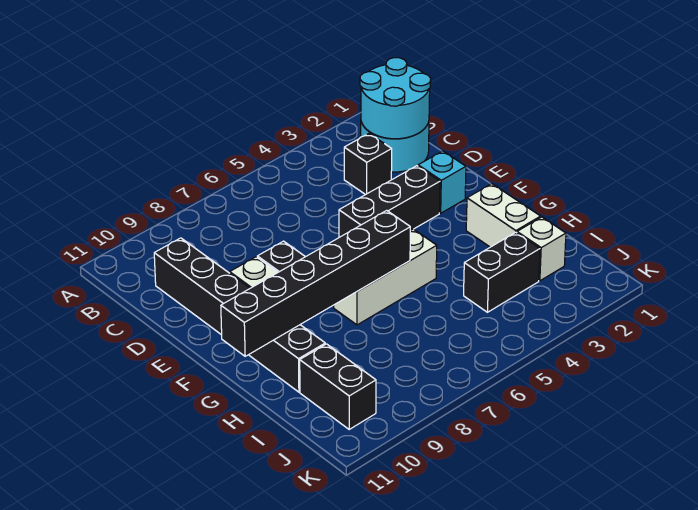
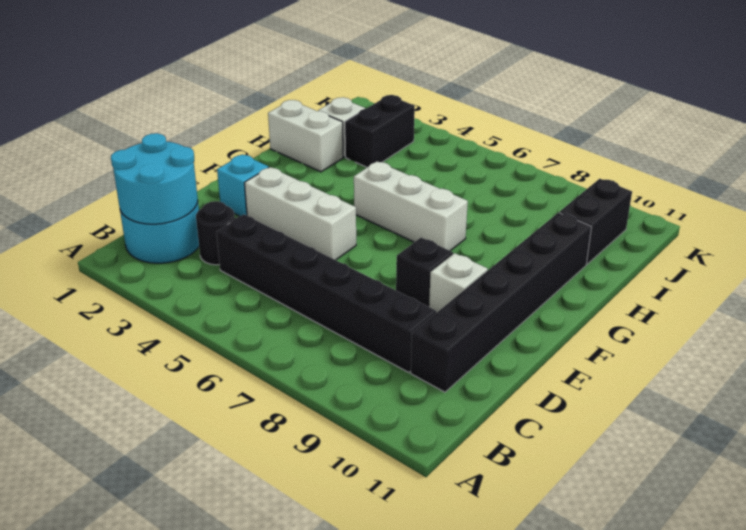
black brick C3 level 1 -> black round brick C3 level 1
black brick E3:E5 level 1 -> white brick E3:E5 level 1
white brick G2:H2 level 1 -> white brick H1:H2 level 1
black brick G6:G11 level 2 -> black brick C4:C9 level 1
black brick I3:I4 level 1 -> black brick I3:J3 level 1

